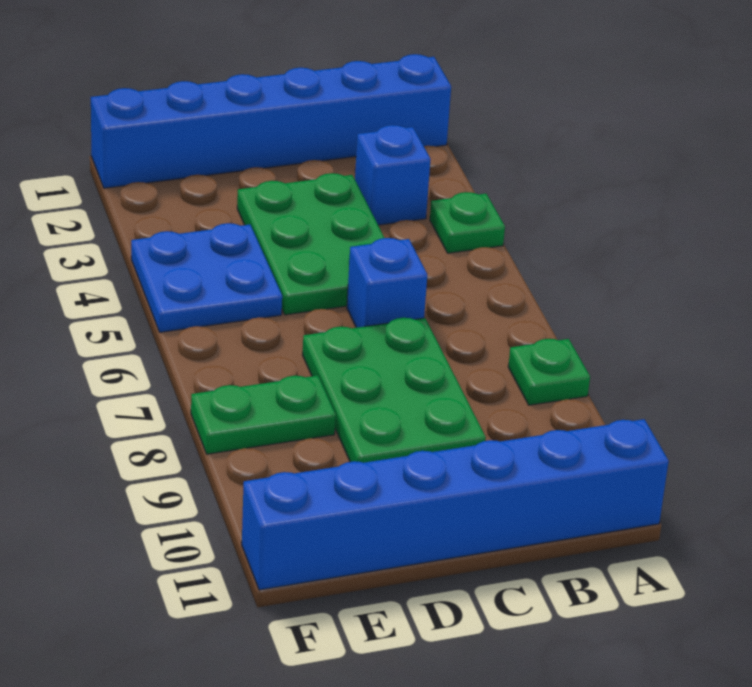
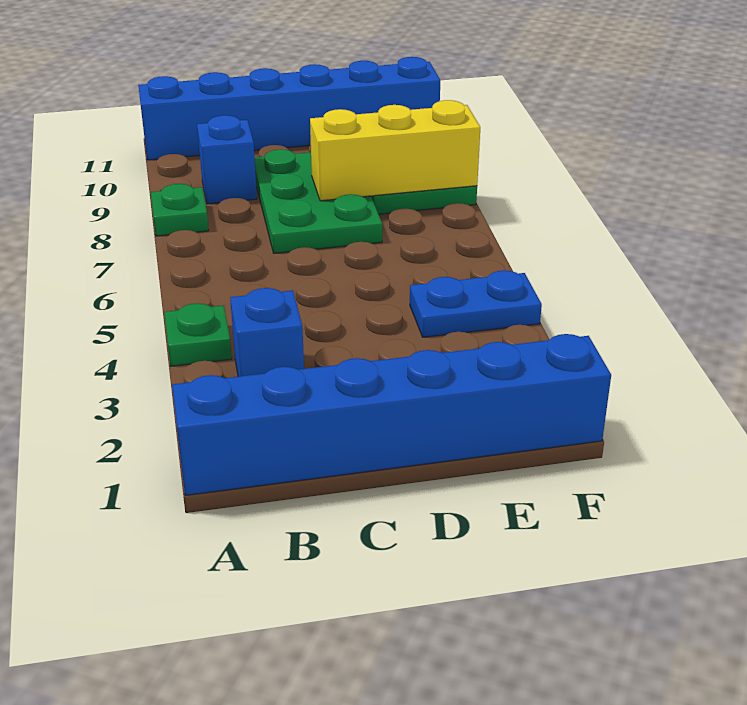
green plate C3:D5 level 1 -> none
blue brick C6 level 1 -> blue brick B9 level 1
none -> yellow brick D8:F8 level 2
blue plate E4:F5 level 1 -> blue plate E4:F4 level 1

